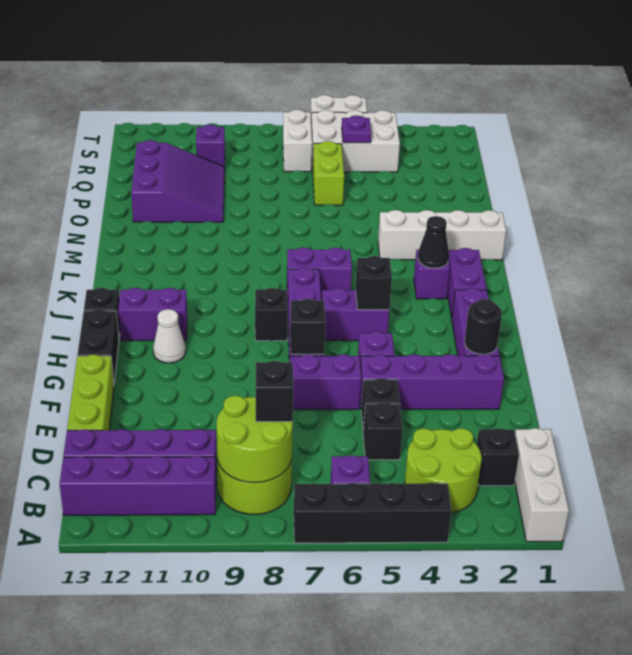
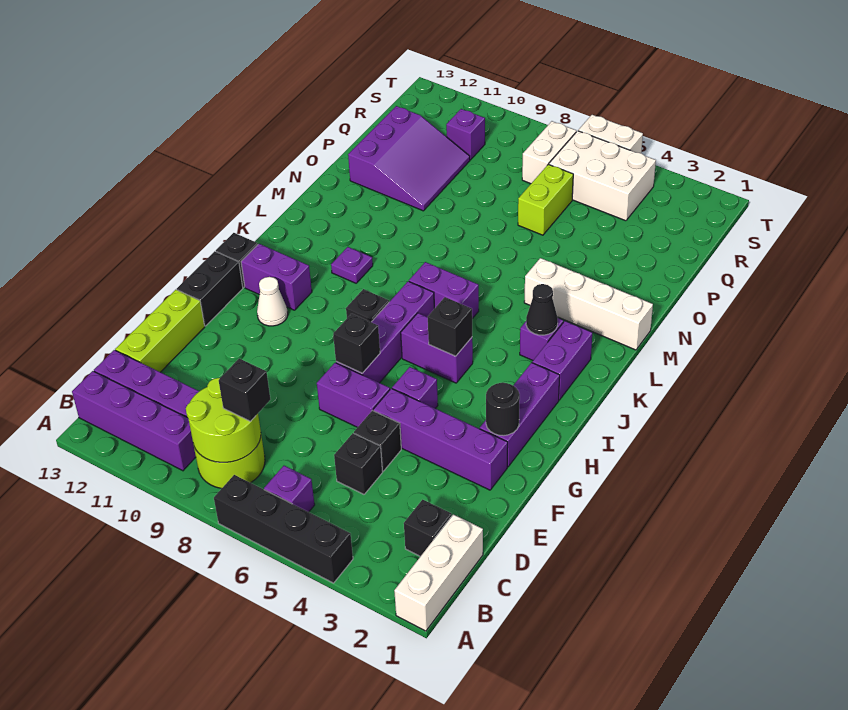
lime round brick B3:C4 level 1 -> none
purple plate R5 level 2 -> purple plate K10 level 1

